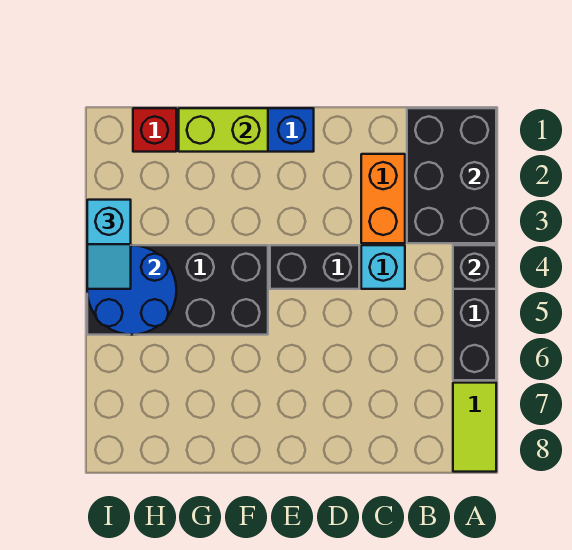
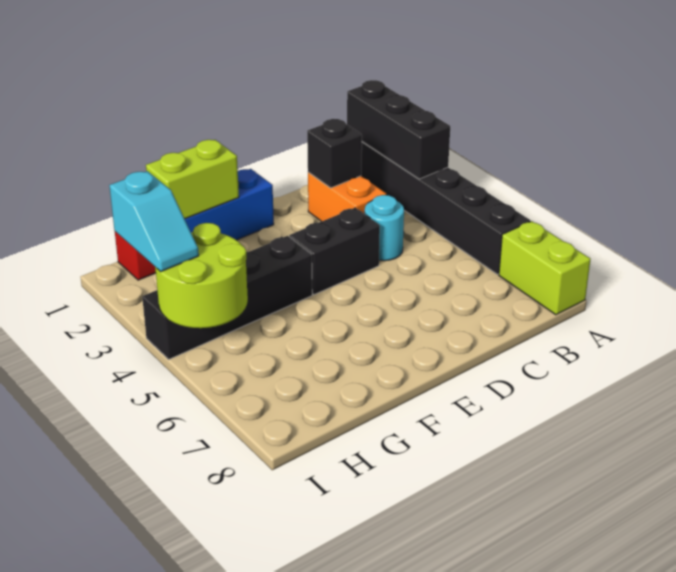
black brick A1:B3 level 2 -> black brick A1:A3 level 2
black brick A4 level 2 -> black brick C2 level 2
lime tile A7:A8 level 1 -> lime brick A7:A8 level 1
cyan brick C4 level 1 -> cyan round brick C4 level 1
black brick F4:I5 level 1 -> black brick F4:I4 level 1
blue round brick H4:I5 level 2 -> lime round brick H4:I5 level 2

